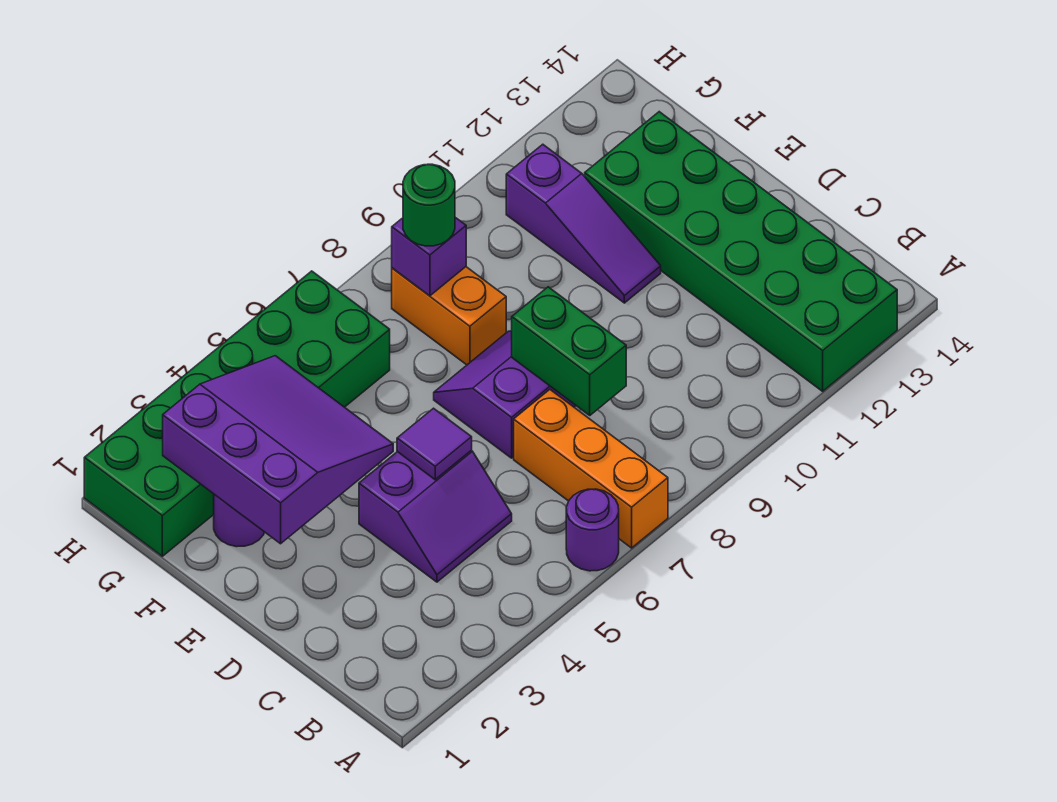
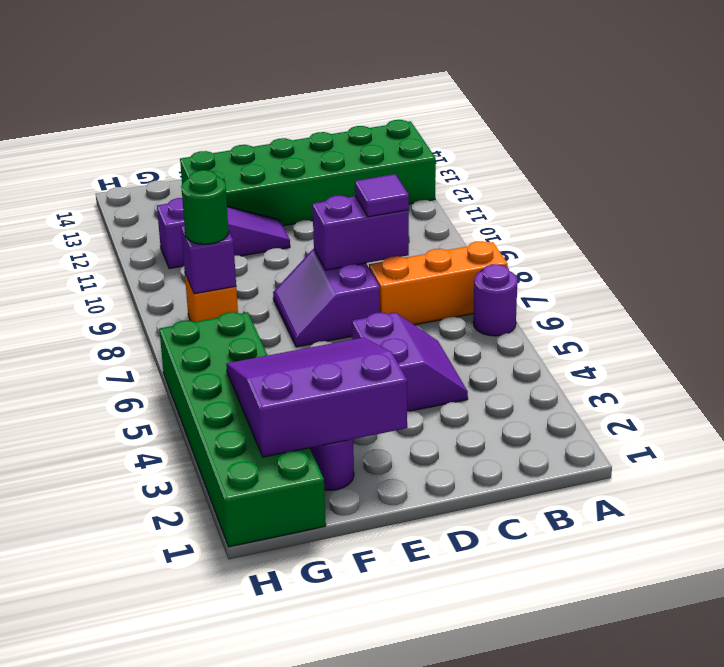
green brick C8:D8 level 2 -> purple brick C8:D8 level 2
purple tile D5 level 2 -> purple tile C8 level 3
orange brick F8:G8 level 1 -> orange brick G8 level 1

